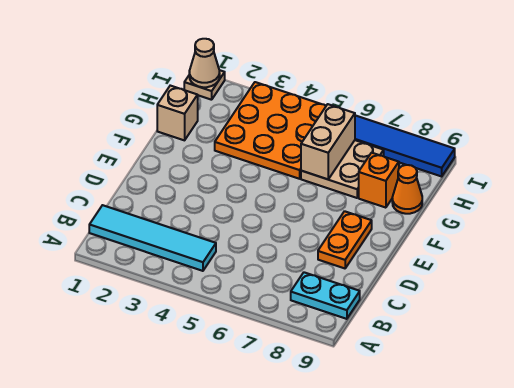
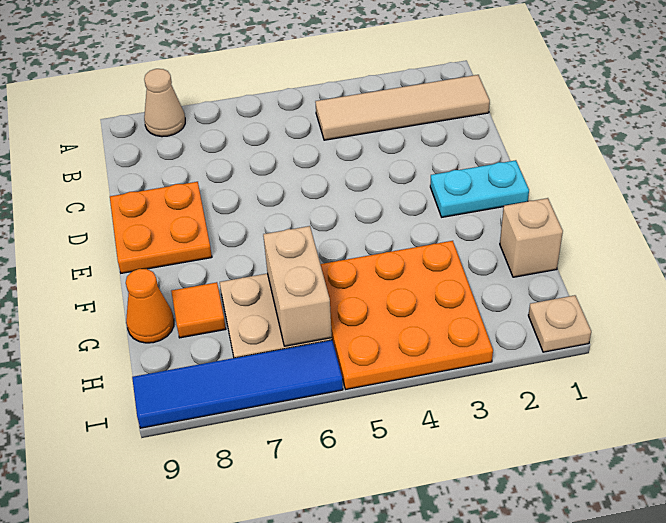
cyan tile B1:B4 level 1 -> tan tile B1:B4 level 1
cyan plate B8:B9 level 1 -> cyan plate E1:E2 level 1
orange plate D8:E8 level 1 -> orange plate D8:E9 level 1
orange brick G8 level 1 -> orange tile G8 level 1
tan cone I1 level 2 -> tan cone A8 level 1

